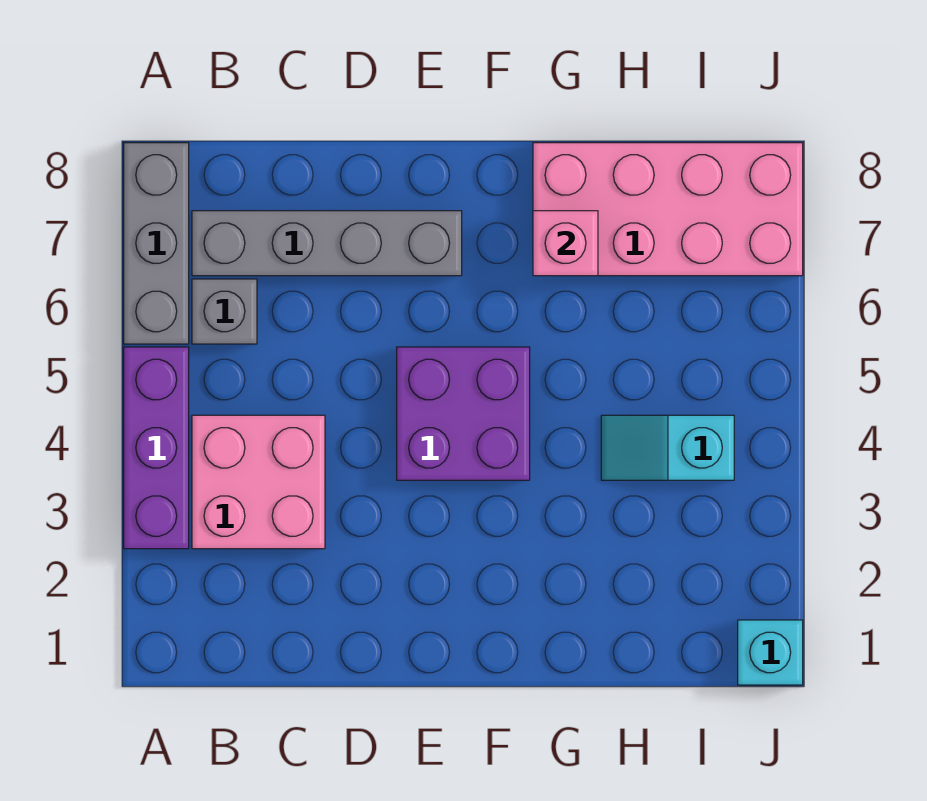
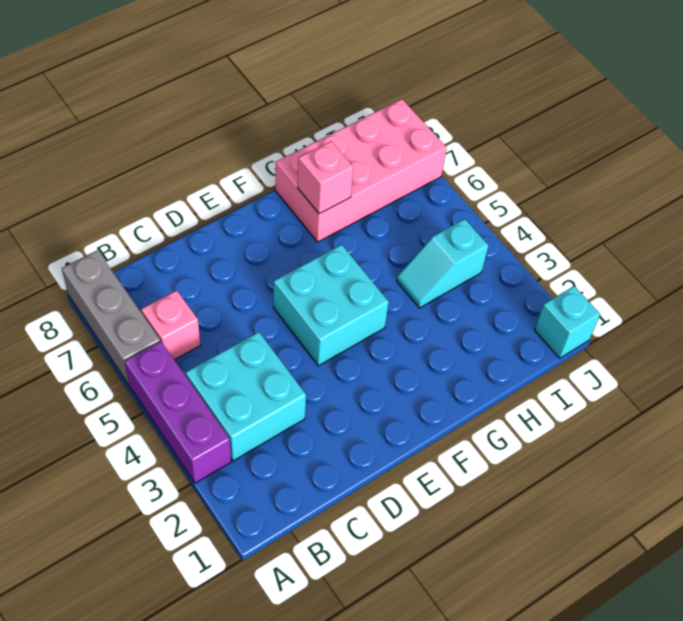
pink brick B3:C4 level 1 -> cyan brick B3:C4 level 1
grey brick B6 level 1 -> pink brick B6 level 1
grey brick B7:E7 level 1 -> none
purple brick E4:F5 level 1 -> cyan brick E4:F5 level 1

